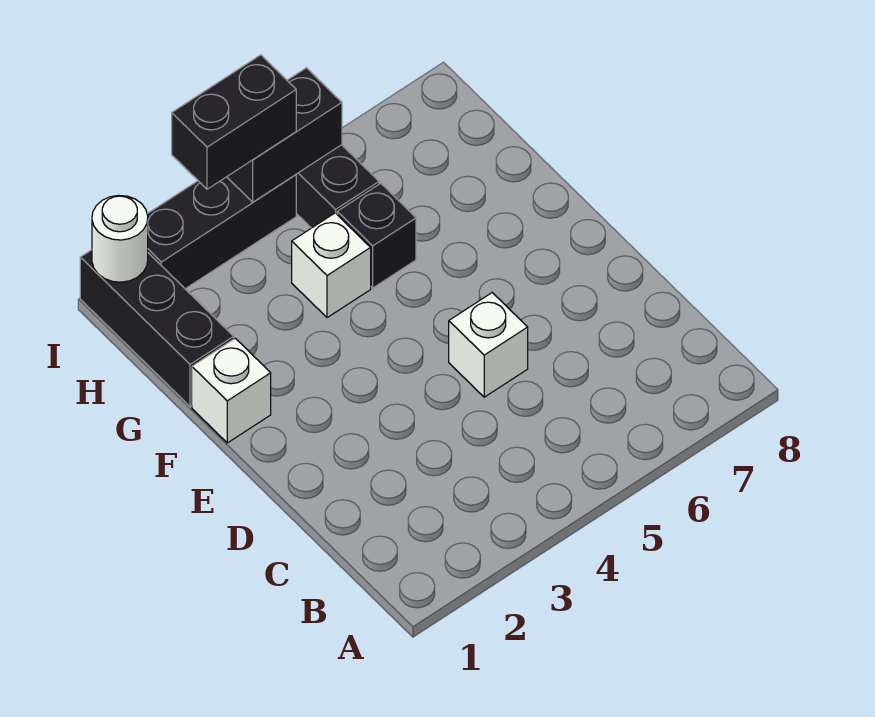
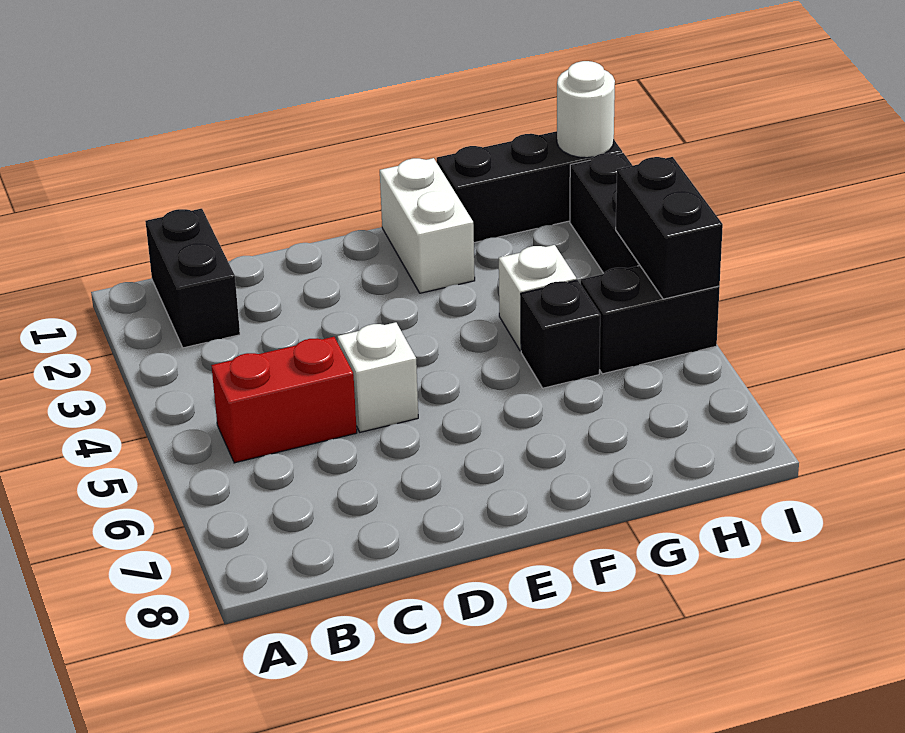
none -> red brick B5:C5 level 1
white brick F1 level 1 -> white brick F1:F2 level 1
black brick I3:I4 level 3 -> black brick B1:B2 level 1

